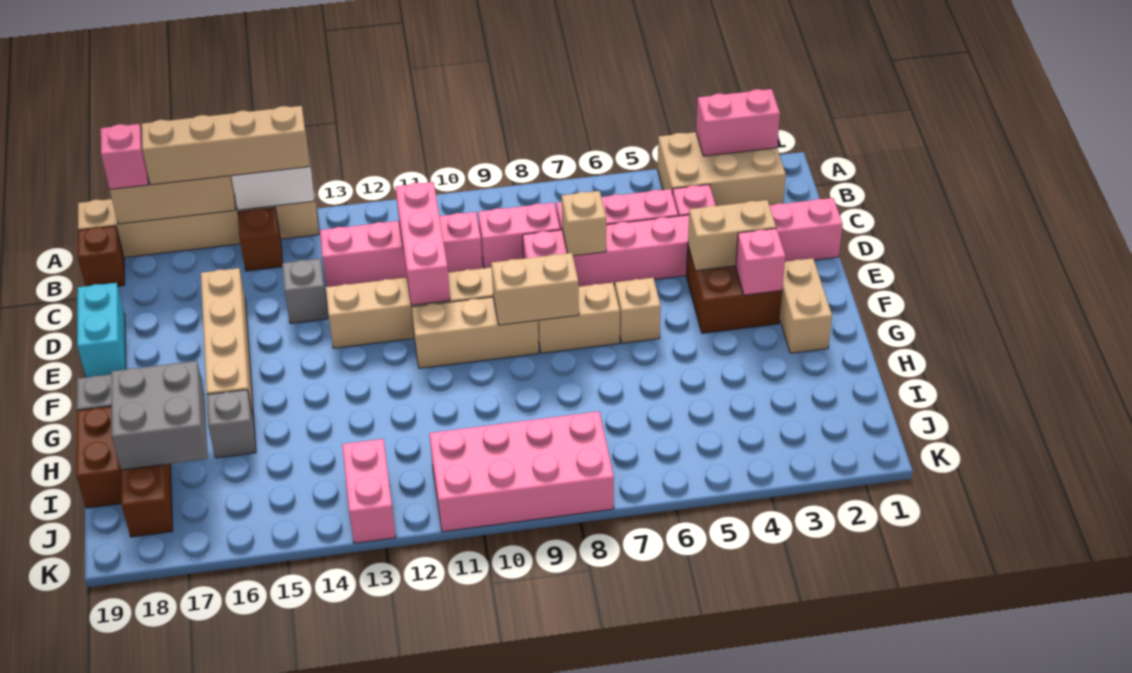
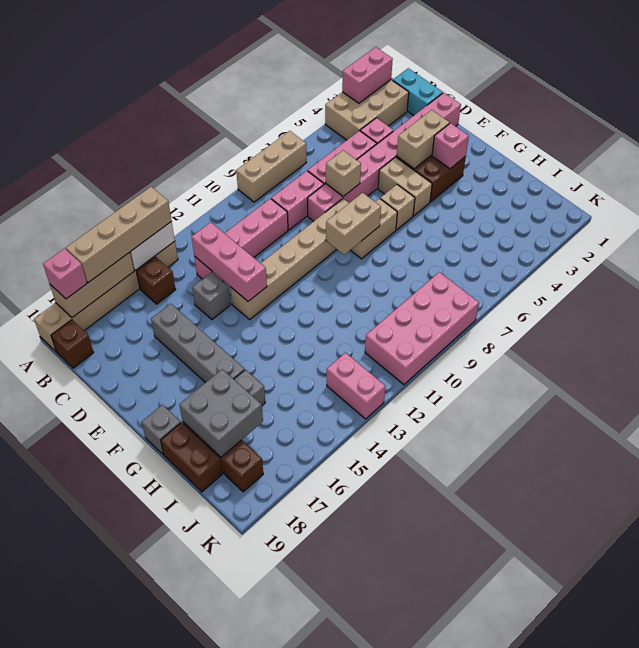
pink brick C11:E11 level 2 -> pink brick C13:E13 level 2
tan brick D16:G16 level 1 -> grey brick D16:G16 level 1
cyan brick D19:E19 level 1 -> cyan brick B1:C1 level 1
tan brick F2:G2 level 1 -> tan brick E5:F5 level 1
tan brick F9:F11 level 1 -> tan brick A7:A9 level 1

